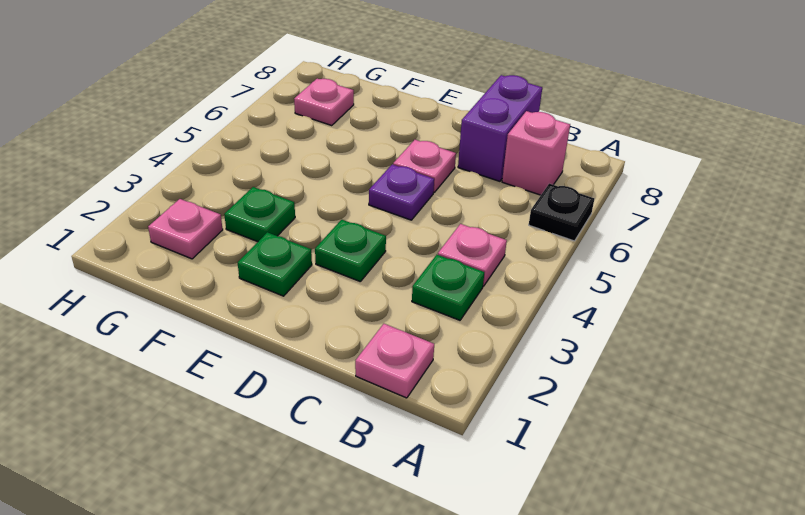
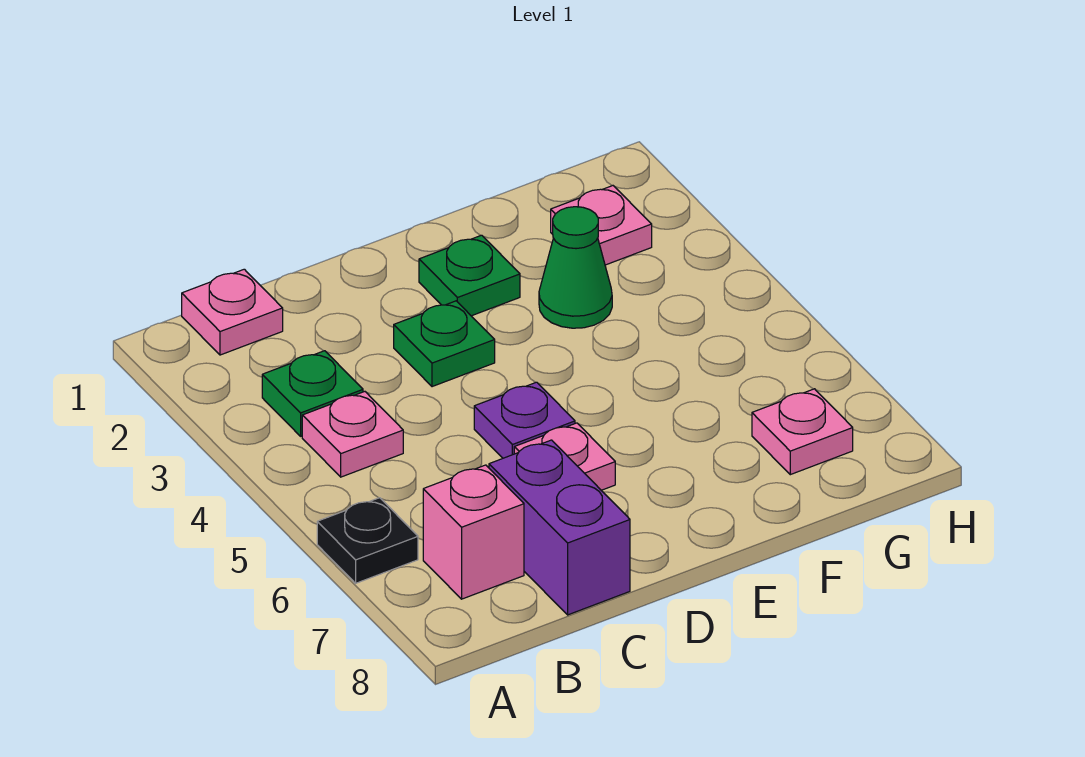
green plate F3 level 1 -> green cone F3 level 1

